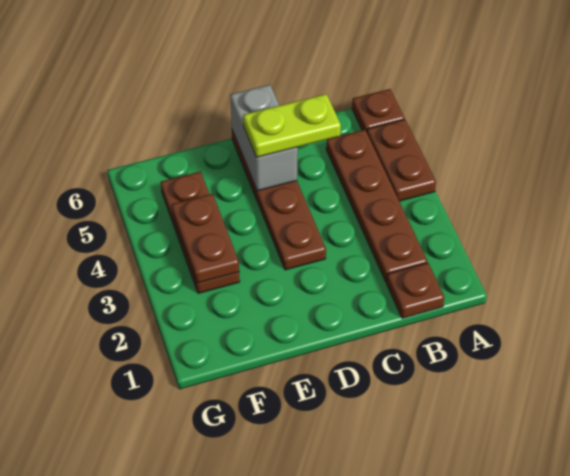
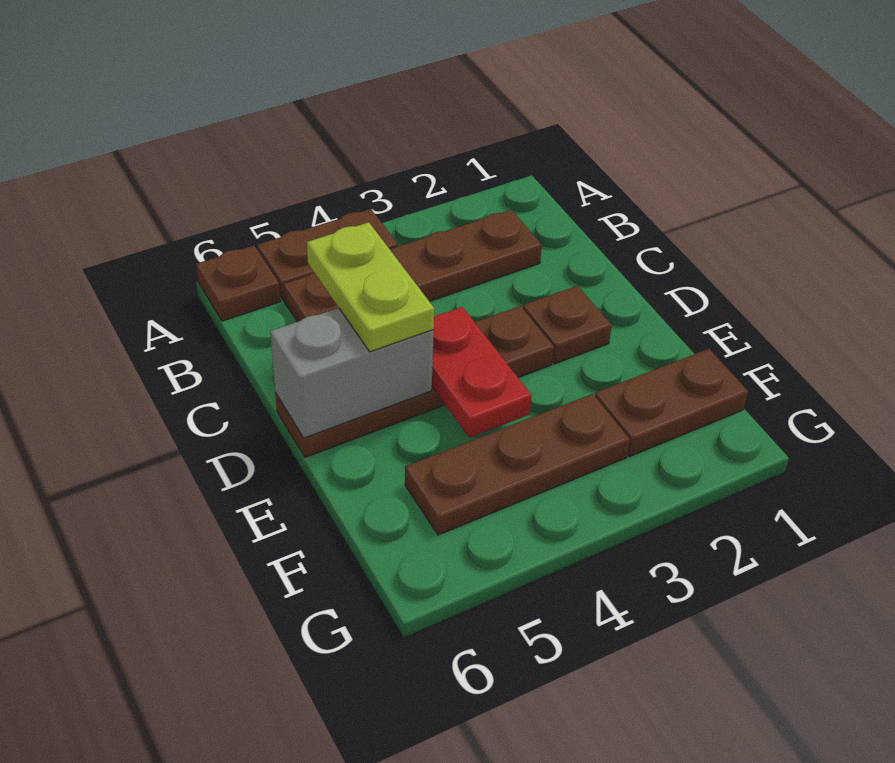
brown plate B1 level 1 -> brown plate D2 level 1
none -> red plate D4:E4 level 2
brown plate F3:F4 level 2 -> brown plate F1:F2 level 1

